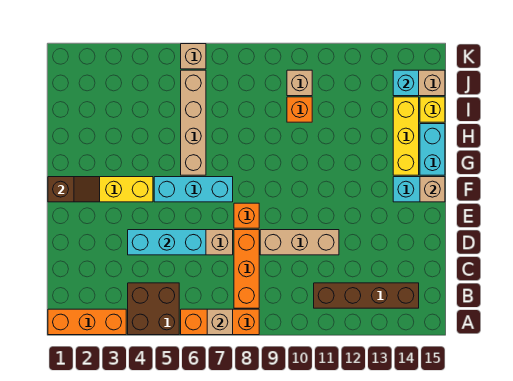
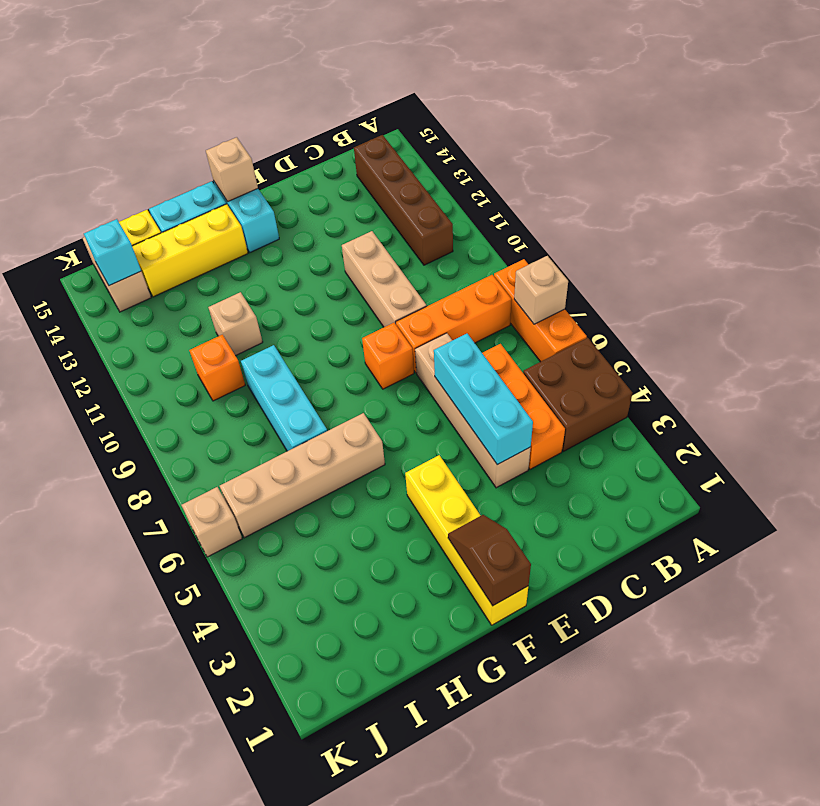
orange brick A1:A3 level 1 -> orange brick C4:C6 level 1
cyan brick F5:F7 level 1 -> cyan brick H7:H9 level 1
tan brick J10 level 1 -> tan brick H11 level 1

